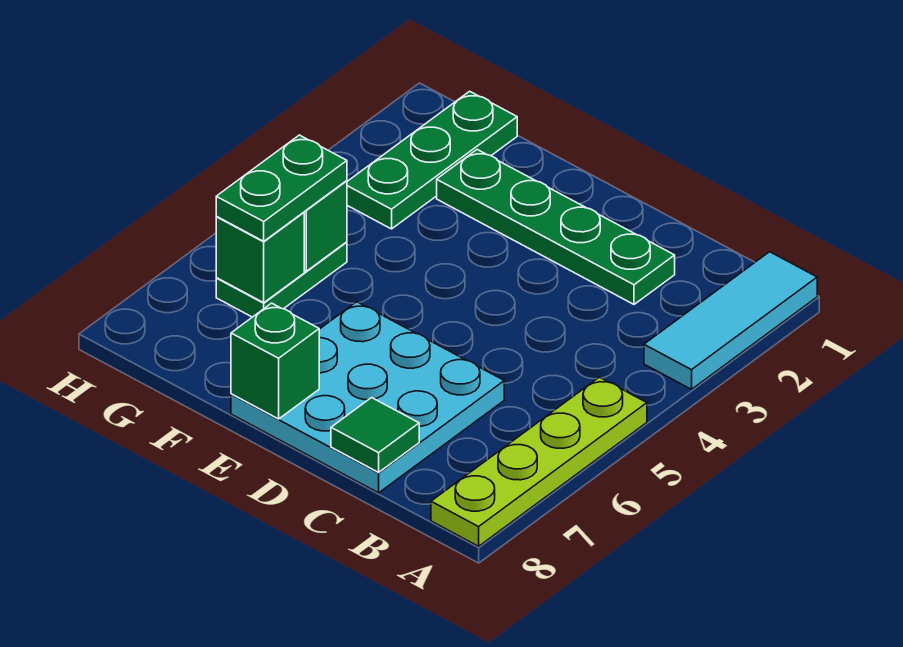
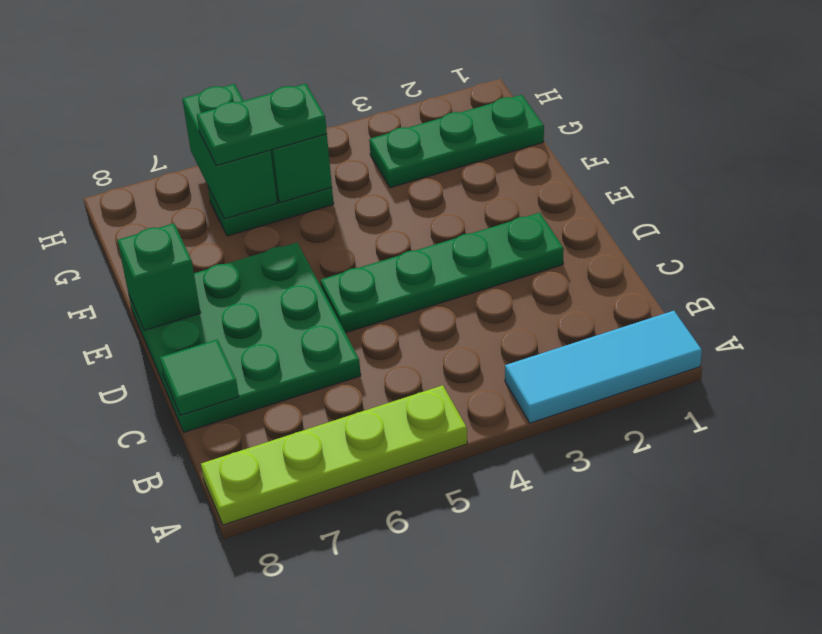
green plate C2:F2 level 1 -> green plate D2:D5 level 1
cyan plate C6:E8 level 1 -> green plate C6:E8 level 1
green brick G6 level 2 -> green brick G6:H6 level 2

